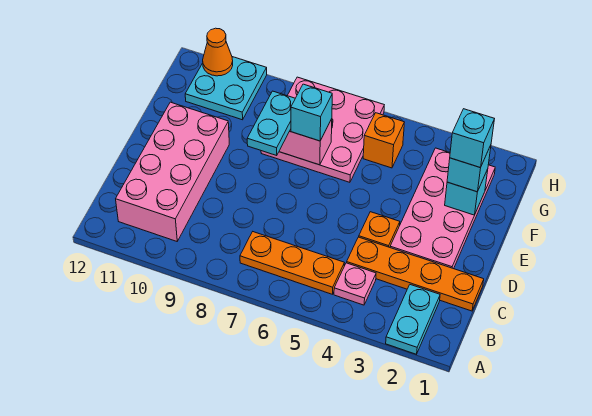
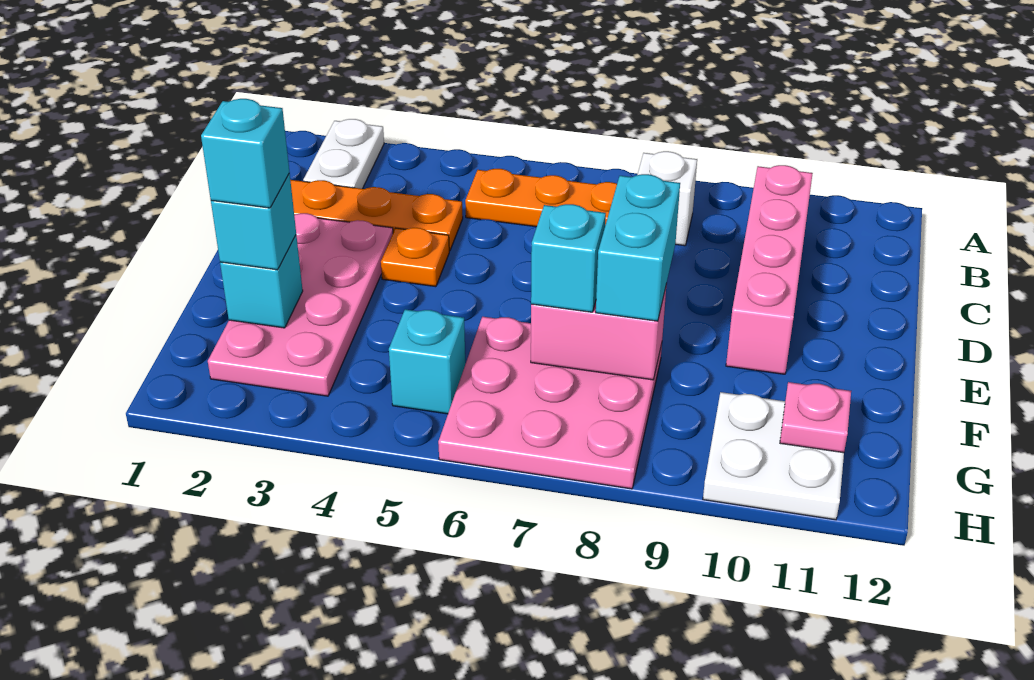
cyan plate A2:B2 level 1 -> white plate A2:B2 level 1
pink plate B4 level 1 -> pink plate G11 level 2
none -> white brick B8 level 1
pink brick B10:E11 level 1 -> pink brick B10:E10 level 1
cyan plate E8:F8 level 3 -> cyan brick E8:F8 level 3
orange brick G5 level 1 -> cyan brick G5 level 1
cyan plate G10:H11 level 1 -> white plate G10:H11 level 1
orange cone H11 level 2 -> none

